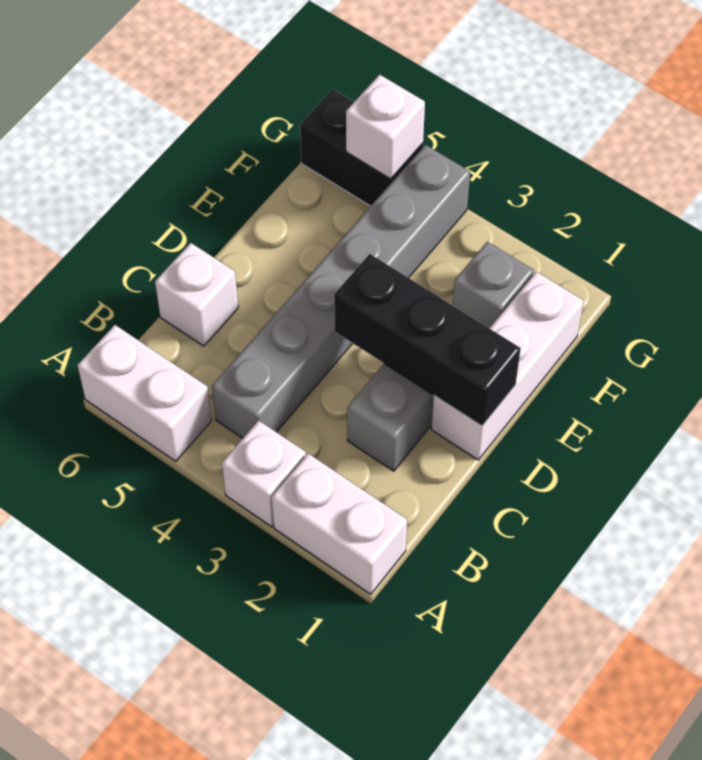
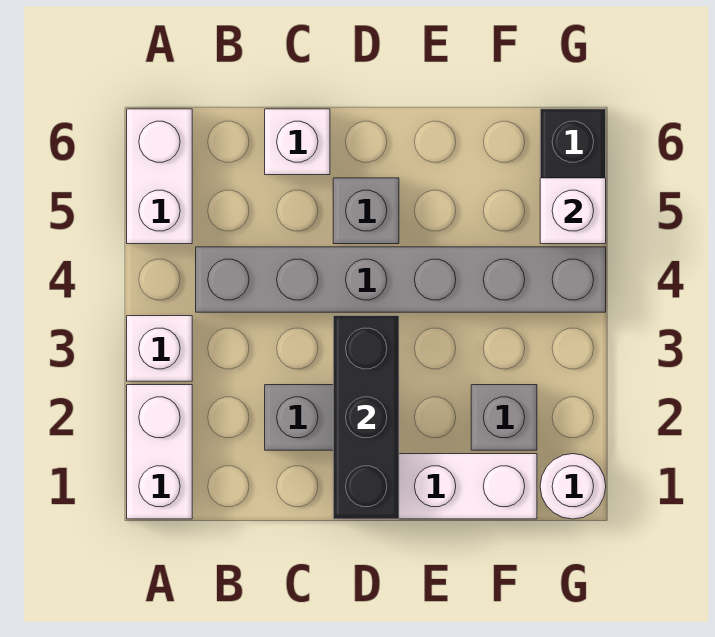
none -> grey brick D5 level 1
none -> white round brick G1 level 1

